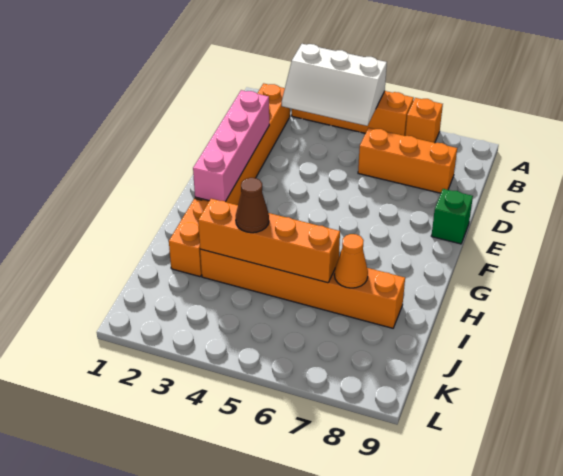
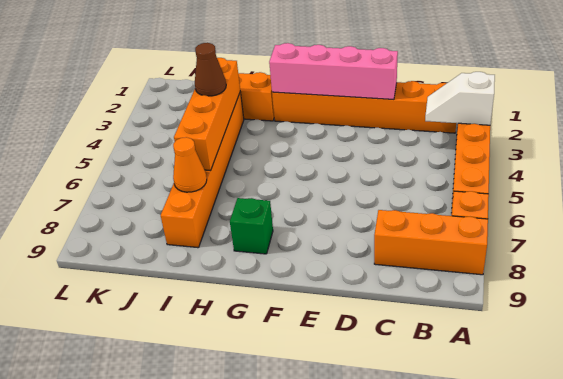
white slope A3:B5 level 2 top A -> white slope A3:B3 level 2 top A
orange brick C6:C8 level 1 -> orange brick A8:C8 level 1
green brick E9 level 1 -> green brick G8 level 1

